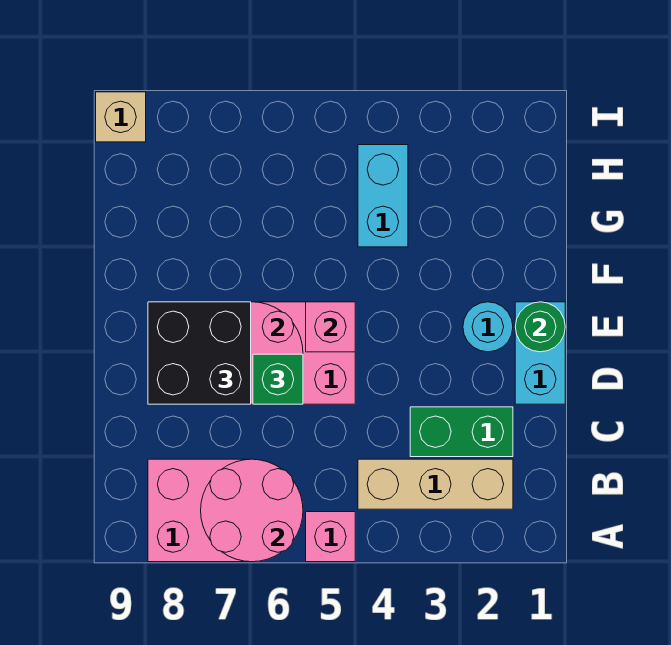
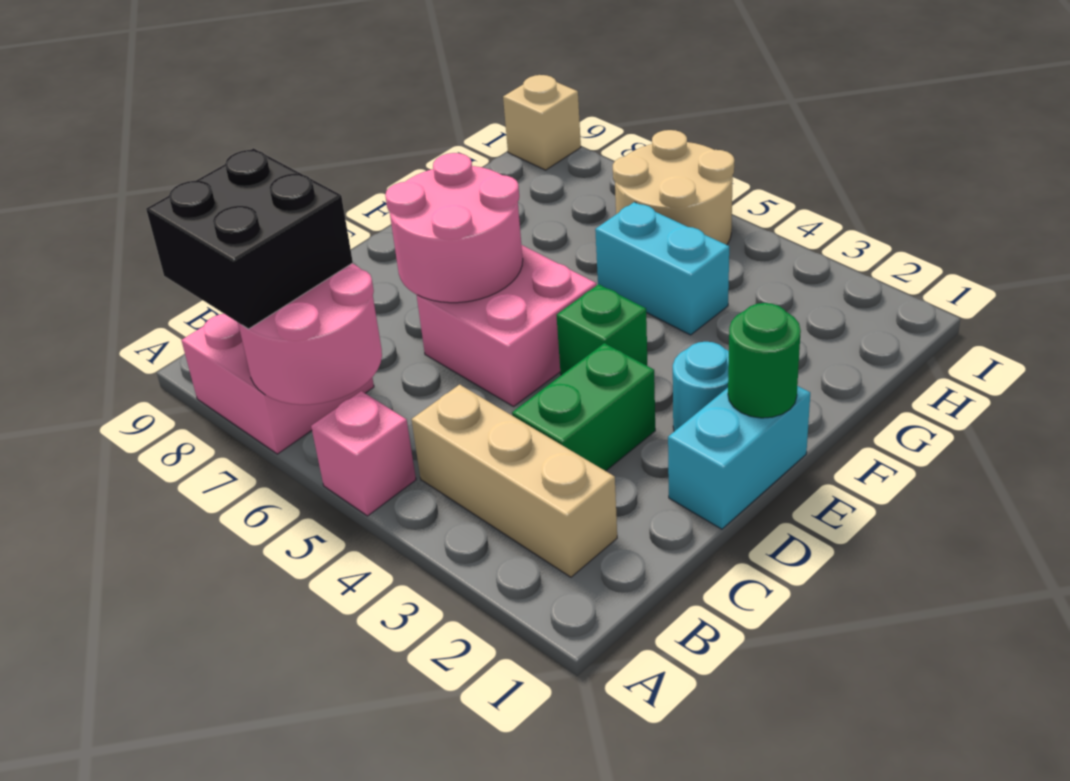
green brick C2:C3 level 1 -> green brick C3:D3 level 1
green brick D6 level 3 -> green brick E4 level 1
black brick D7:E8 level 3 -> black brick A7:B8 level 3
pink brick E5 level 2 -> none
cyan brick G4:H4 level 1 -> cyan brick G4:G5 level 1
none -> tan round brick H5:I6 level 1

